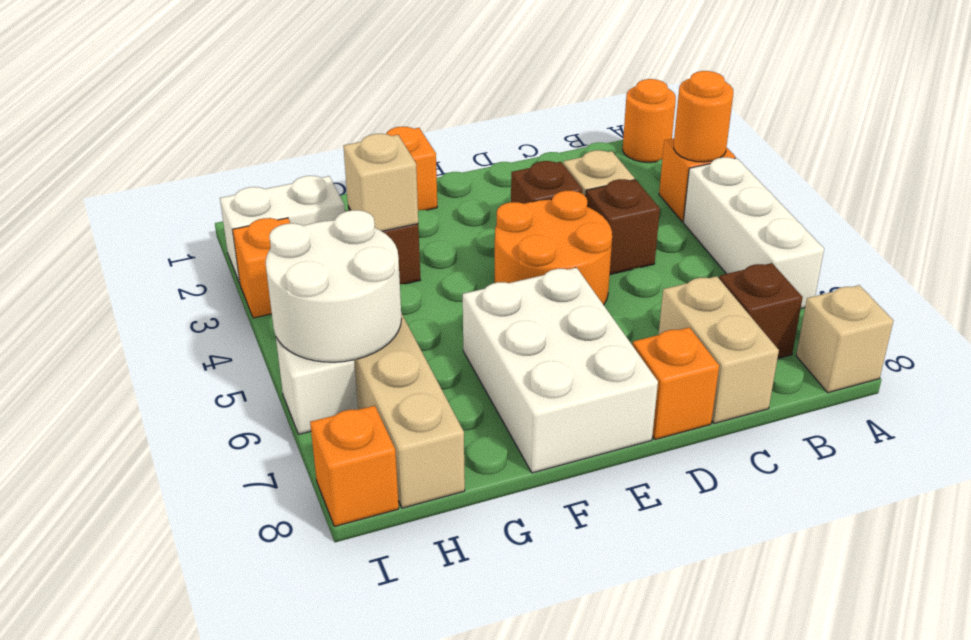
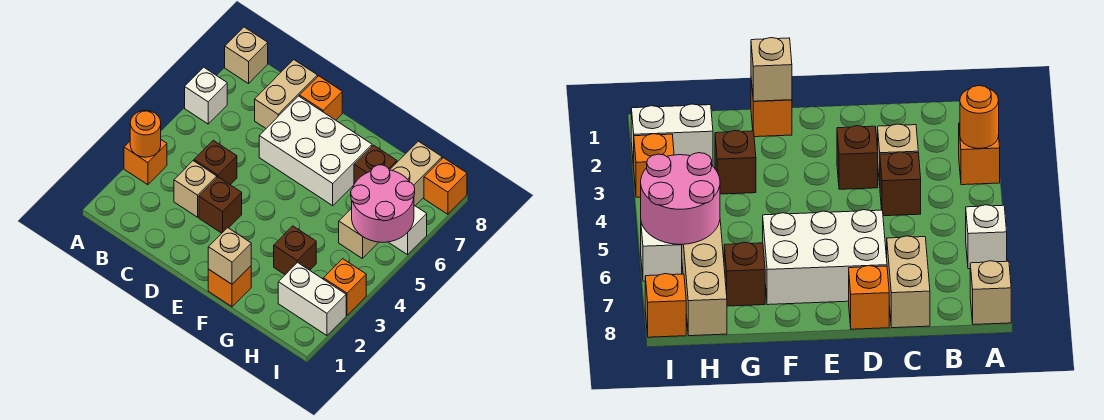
orange round brick A1 level 1 -> none
white brick A4:A6 level 1 -> white brick A6 level 1
brown brick B7 level 1 -> brown brick G7 level 1
orange round brick D4:E5 level 1 -> none
white brick E6:F8 level 1 -> white brick D6:F7 level 1
tan brick G3 level 2 -> tan brick F1 level 2
white round brick H5:I6 level 2 -> pink round brick H5:I6 level 2

